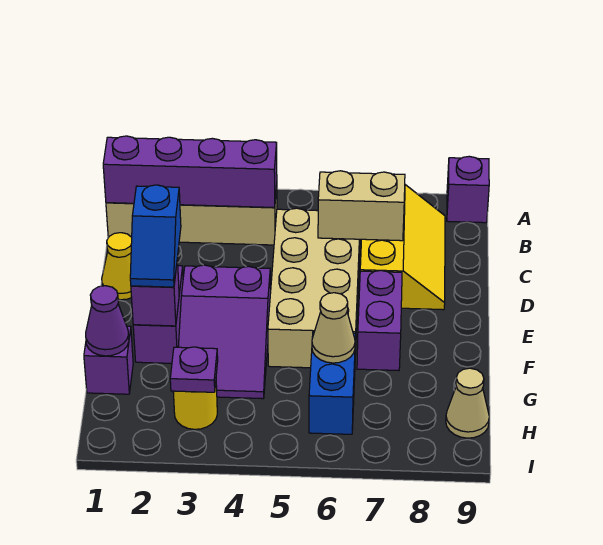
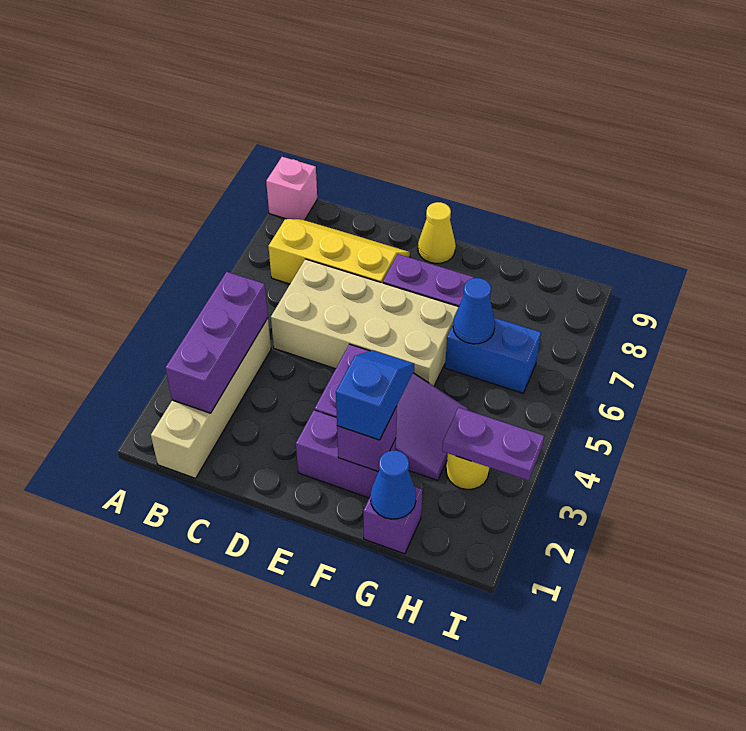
purple brick A9 level 1 -> pink brick A9 level 1
purple brick B1:B4 level 2 -> purple brick B2:B4 level 2
tan brick C6:C7 level 2 -> none
yellow cone D1 level 1 -> yellow cone E9 level 1
blue slope E2:F2 level 3 top E -> blue slope F2:F3 level 3 top 2
purple cone G1 level 2 -> blue cone G1 level 2
tan cone G6 level 2 -> blue cone G6 level 2
purple plate H3 level 2 -> purple plate H3:I3 level 2
tan cone H9 level 1 -> none

